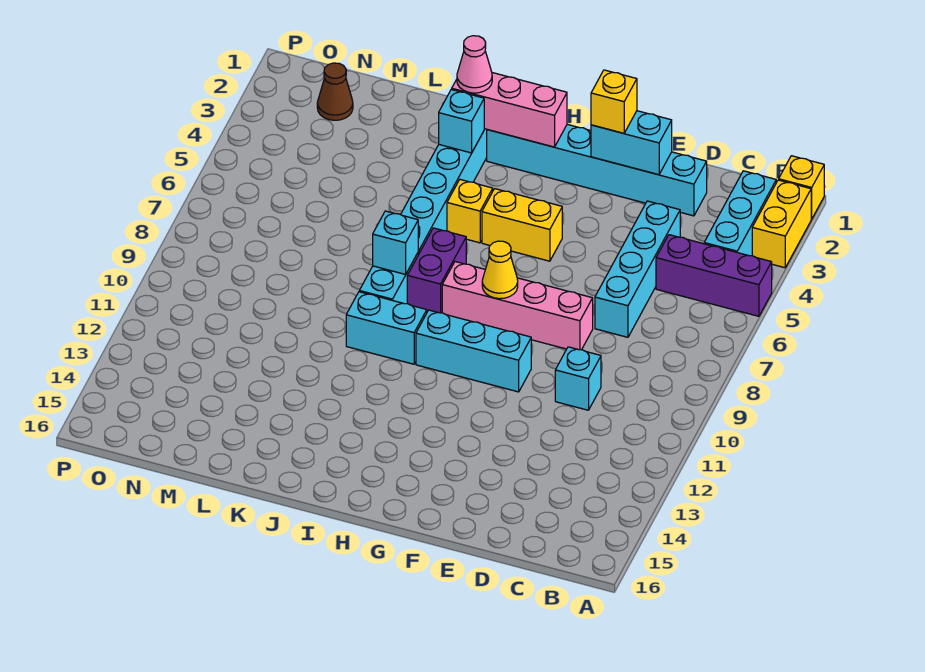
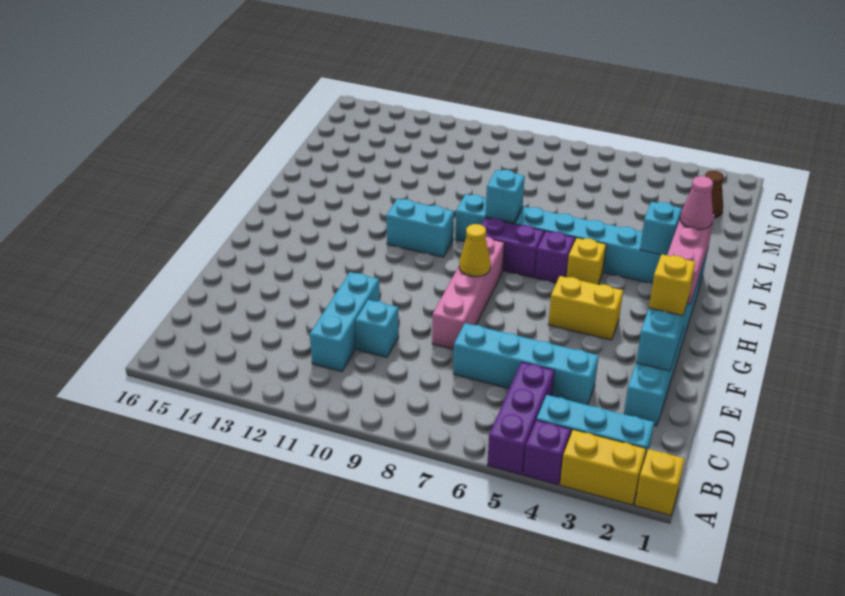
none -> purple brick A4 level 1
cyan brick F10:H10 level 1 -> cyan brick C11:E11 level 1
yellow brick G5:H5 level 1 -> yellow brick G4:G5 level 1
none -> purple brick I6 level 1
cyan brick I10:J10 level 1 -> cyan brick I10:I11 level 1

